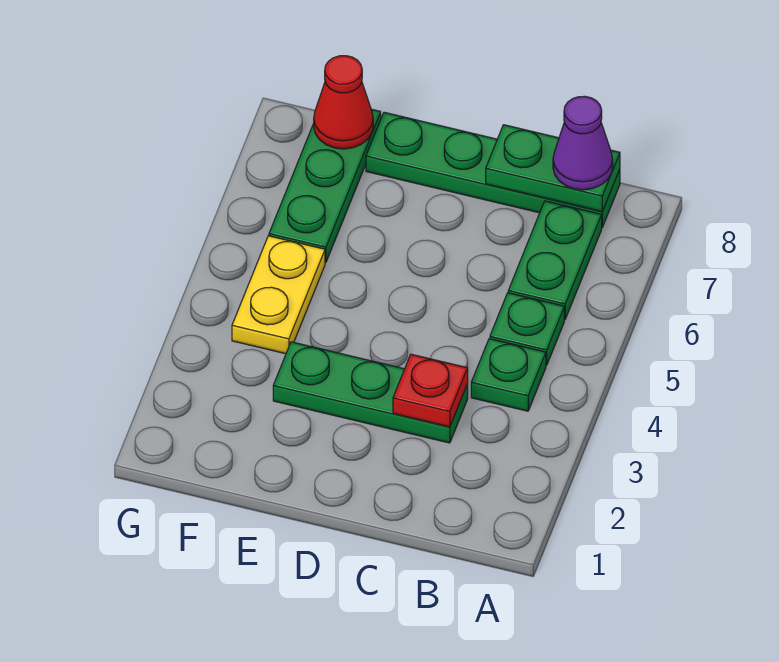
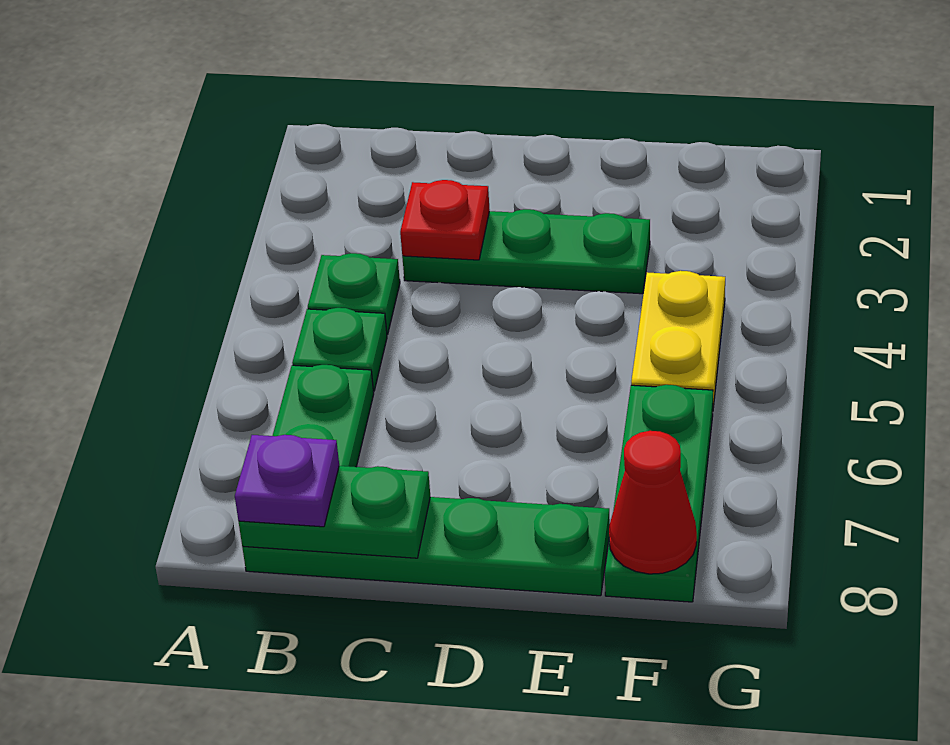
purple cone B8 level 3 -> purple plate B8 level 3

